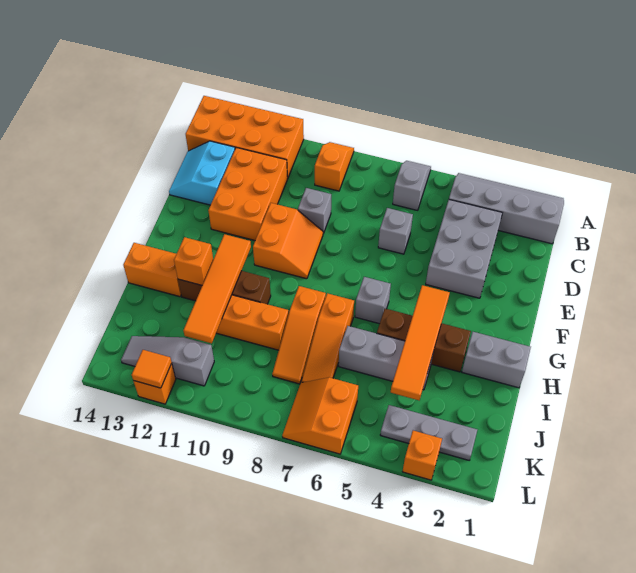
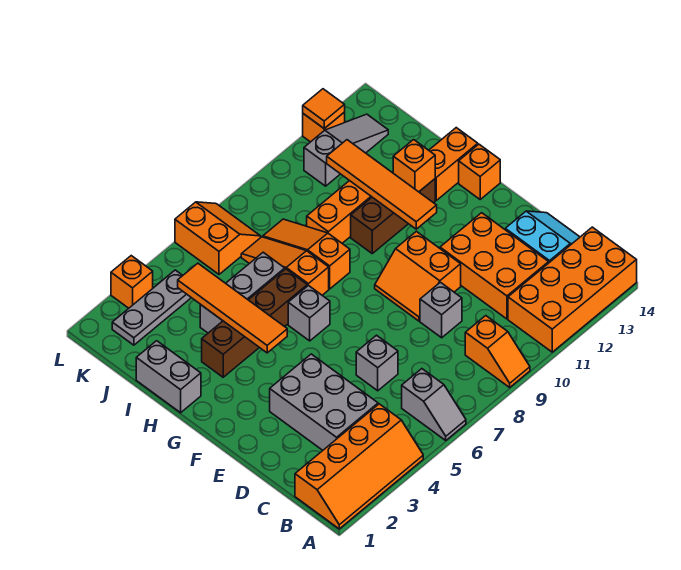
grey slope A1:B4 level 1 top B -> orange slope A1:B4 level 1 top B
none -> orange brick G14 level 1
grey brick H1:H2 level 1 -> grey brick H1:I1 level 1
brown brick H3:H5 level 1 -> brown brick H3:H6 level 1

